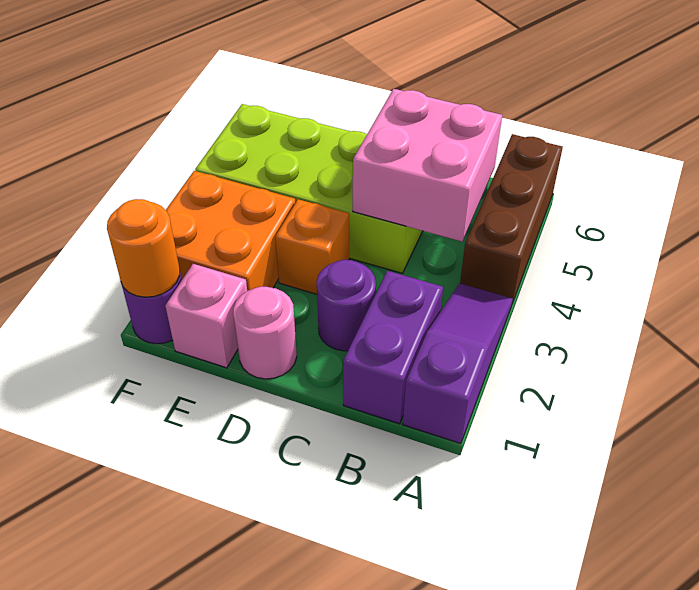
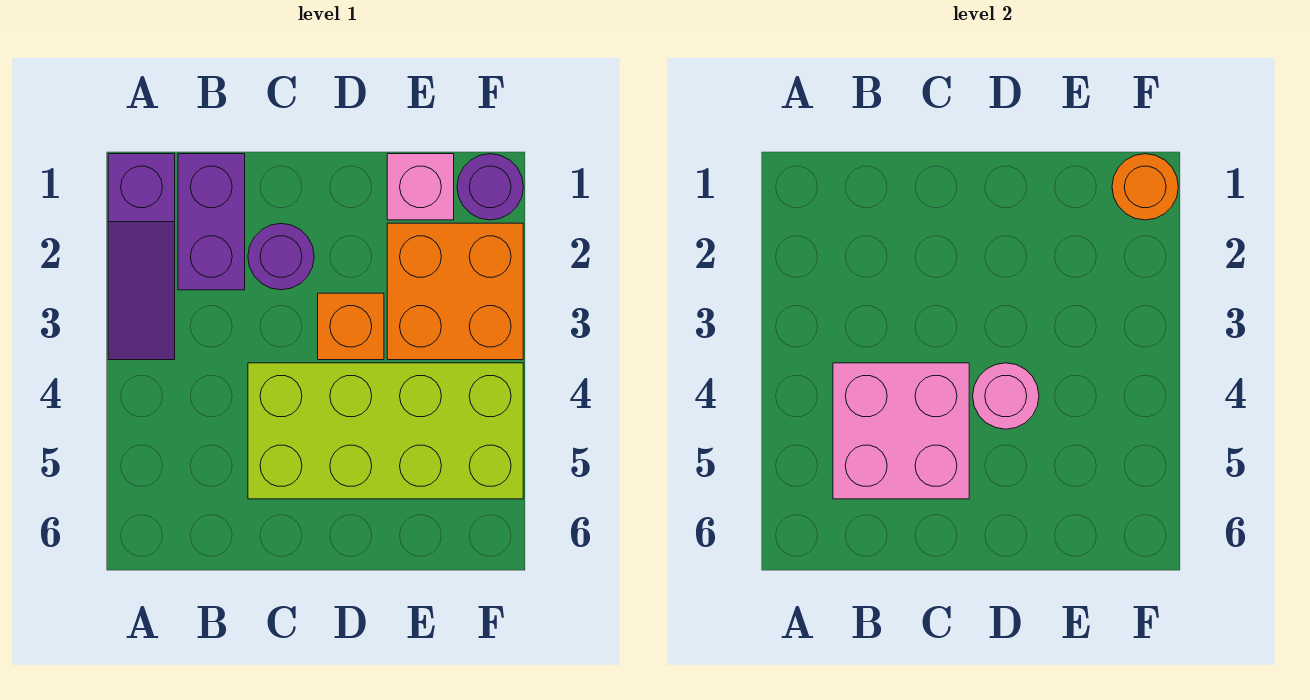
brown brick A4:A6 level 1 -> none
pink round brick D1 level 1 -> pink round brick D4 level 2

